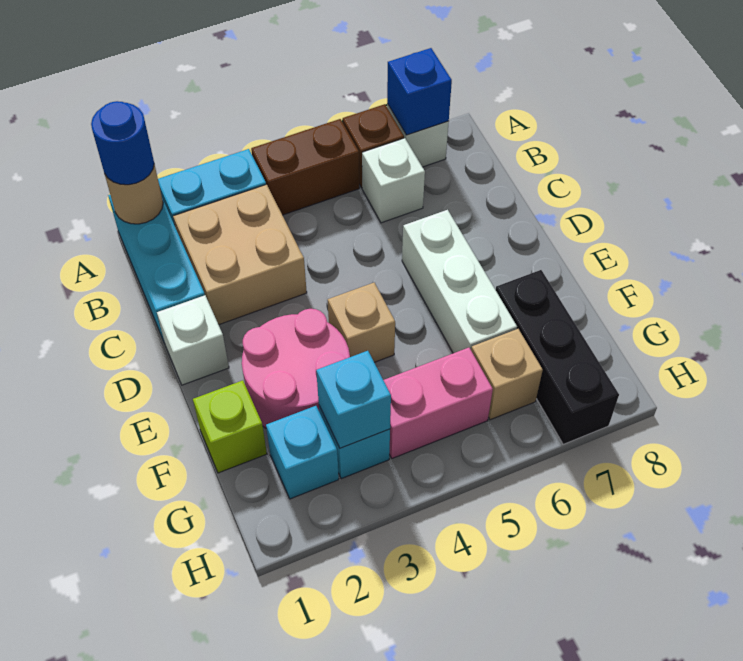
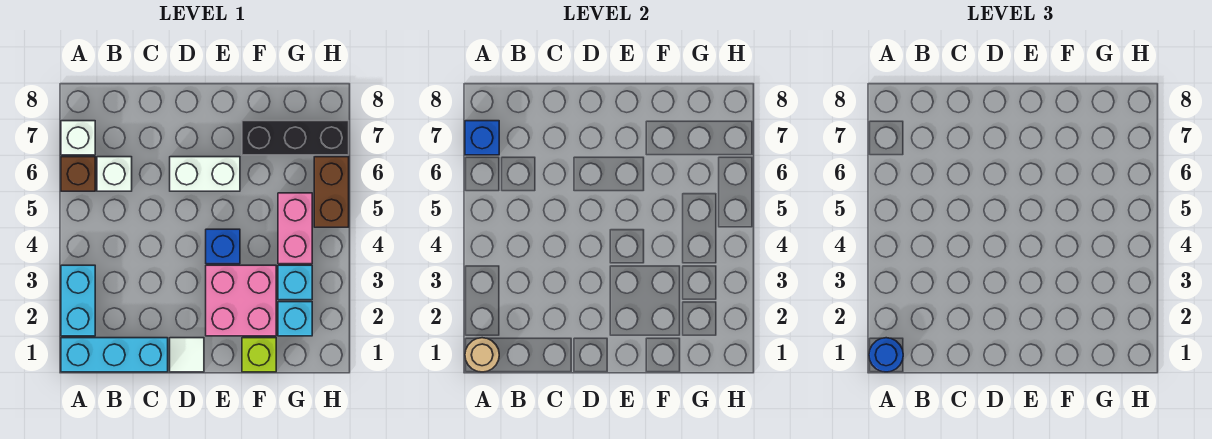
brown brick A4:A5 level 1 -> brown brick H5:H6 level 1
tan brick B2:C3 level 1 -> none
white brick D1 level 1 -> white tile D1 level 1
white brick D6:F6 level 1 -> white brick D6:E6 level 1
pink round brick E2:F3 level 1 -> pink brick E2:F3 level 1
tan brick E4 level 1 -> blue brick E4 level 1
cyan brick G3 level 2 -> none
tan brick G6 level 1 -> none

